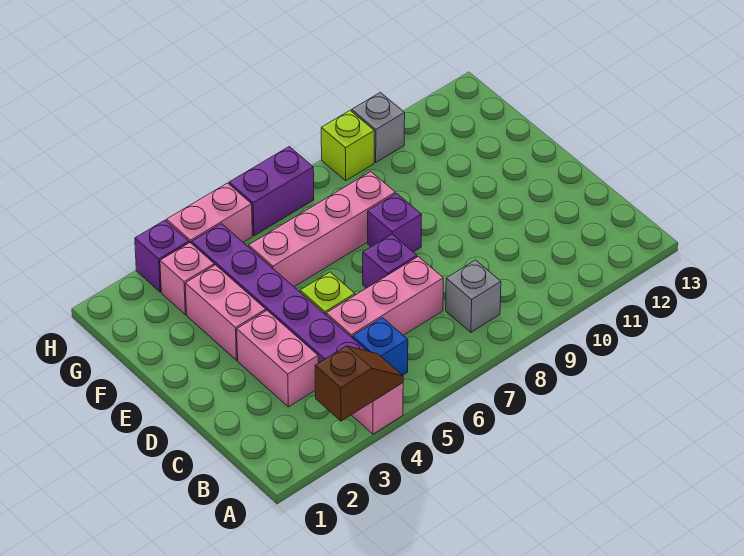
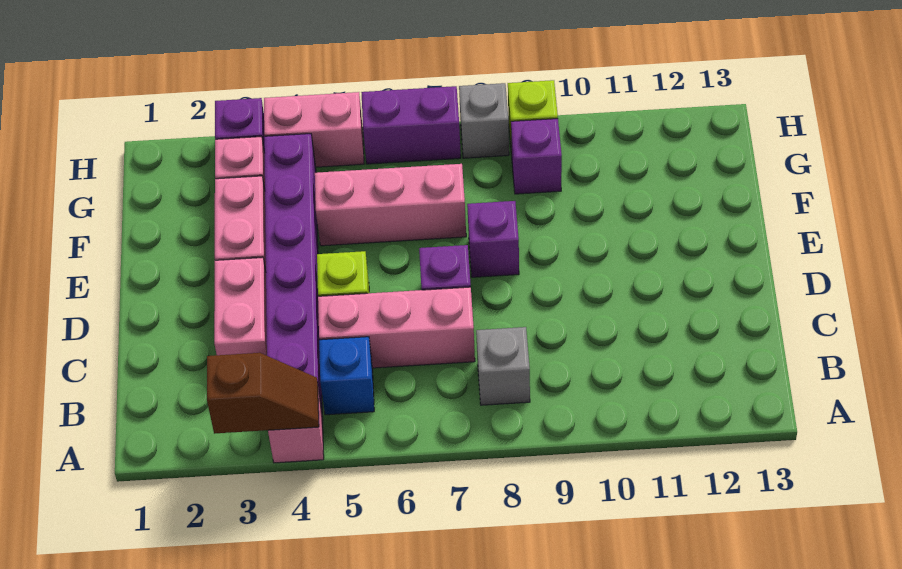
pink brick F5:F8 level 1 -> pink brick F5:F7 level 1
none -> purple brick G9 level 1
grey brick H10 level 1 -> grey brick H8 level 1

